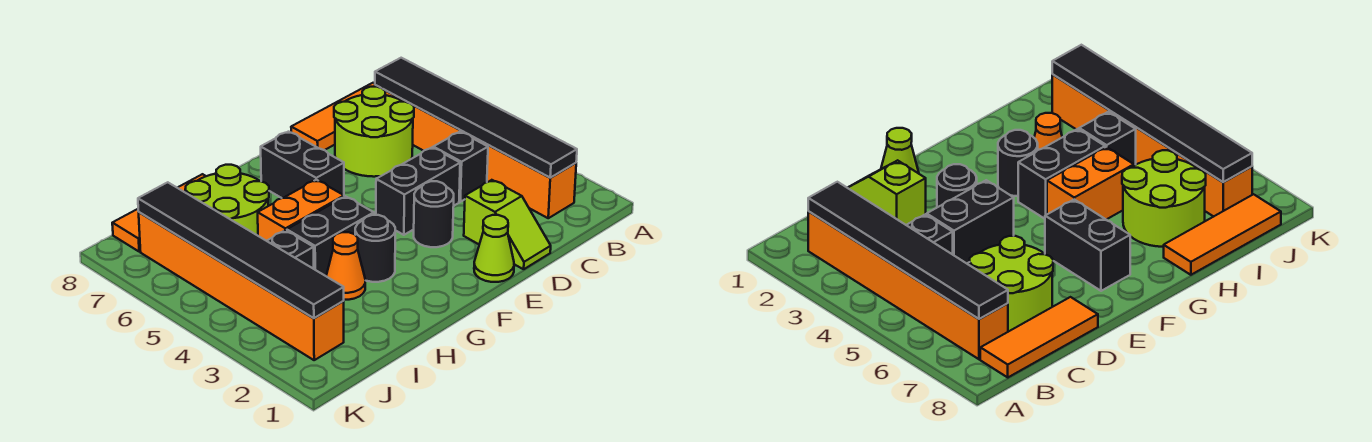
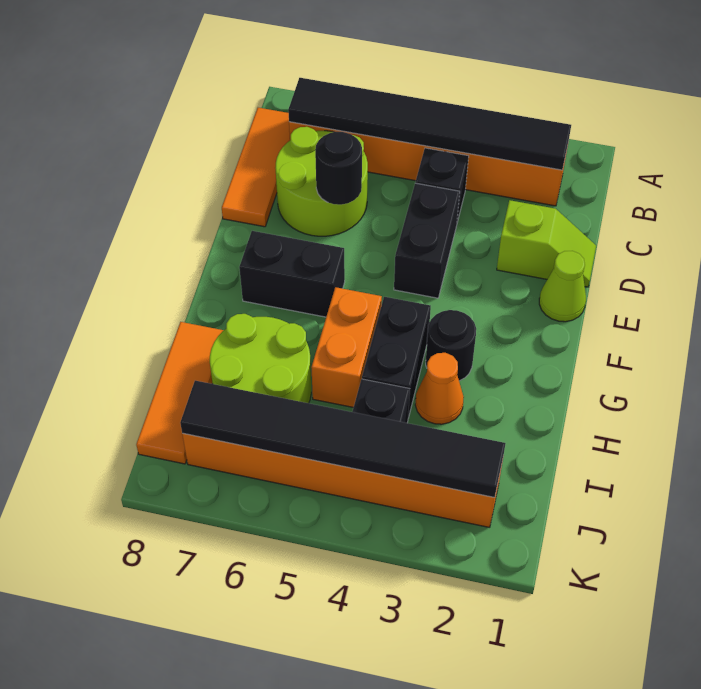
black round brick E3 level 1 -> black round brick D6 level 2

